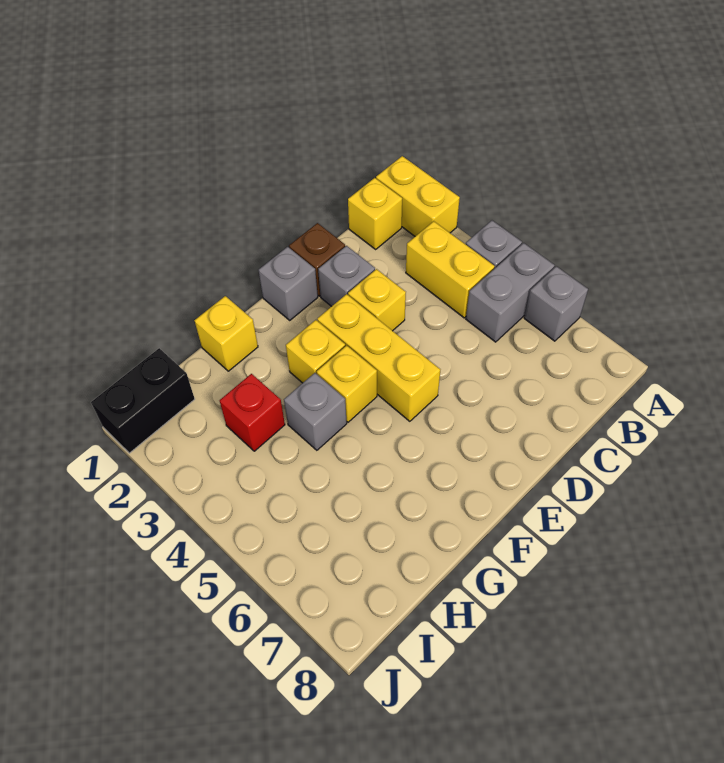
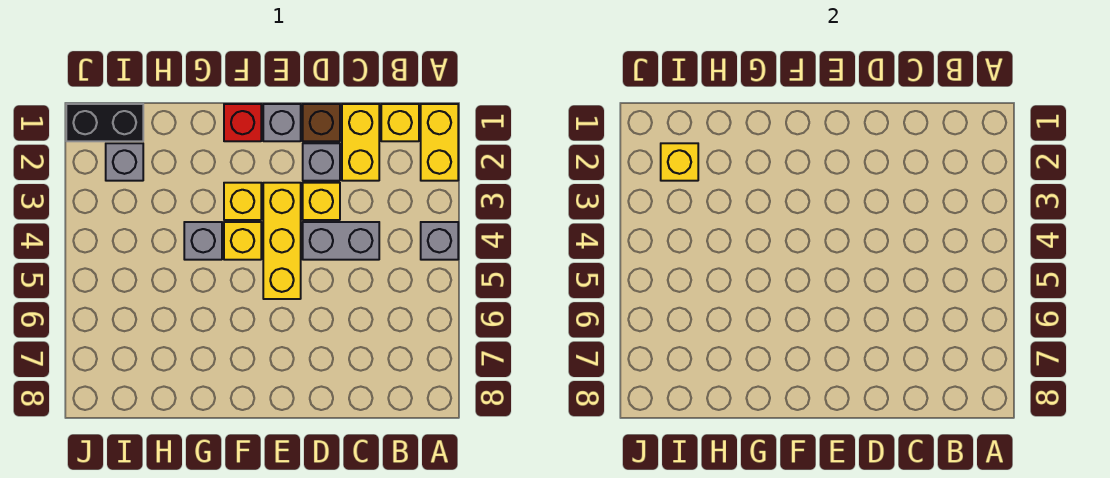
grey brick A5:B5 level 1 -> grey brick C4:D4 level 1
grey brick A6 level 1 -> grey brick I2 level 1
yellow brick B3:B4 level 1 -> yellow brick C1:C2 level 1
yellow brick G1 level 1 -> yellow brick I2 level 2
red brick H3 level 1 -> red brick F1 level 1

